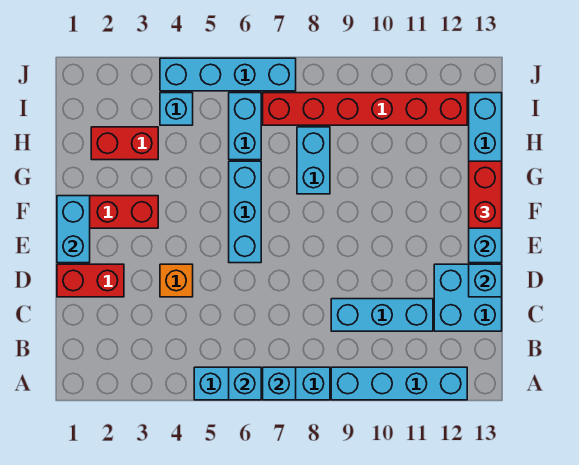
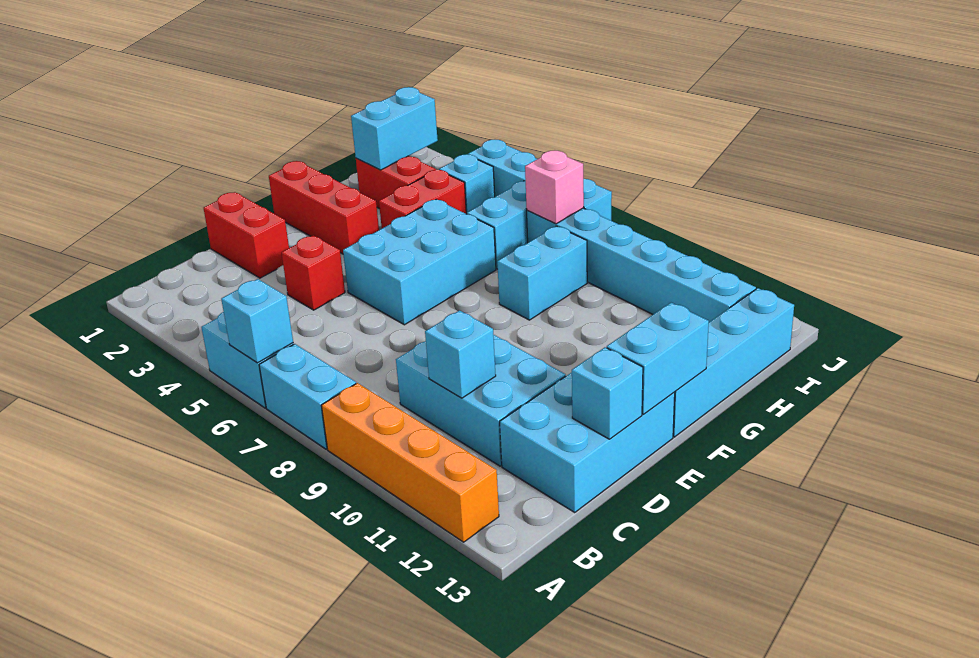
cyan brick A7 level 2 -> cyan brick C10 level 2
cyan brick A9:A12 level 1 -> orange brick A9:A12 level 1
cyan brick C9:C11 level 1 -> cyan brick C9:D11 level 1
cyan brick C12:D13 level 1 -> cyan brick C12:E13 level 1
orange brick D4 level 1 -> red brick D4 level 1
cyan brick E1:F1 level 2 -> cyan brick H2:I2 level 2
cyan brick E6:G6 level 1 -> cyan brick E5:G6 level 1
red brick F13:G13 level 3 -> red brick G4:H4 level 1
red brick I7:I12 level 1 -> cyan brick I7:I12 level 1
none -> pink brick I7 level 2

